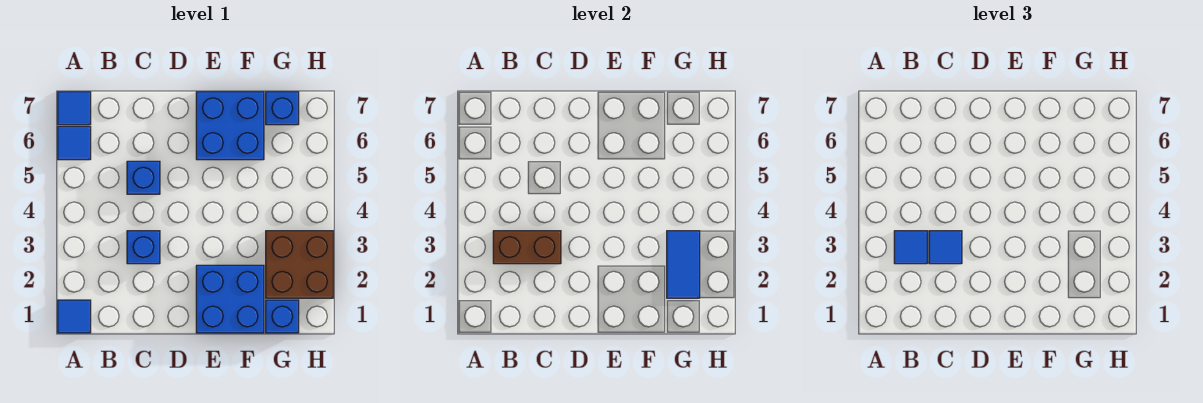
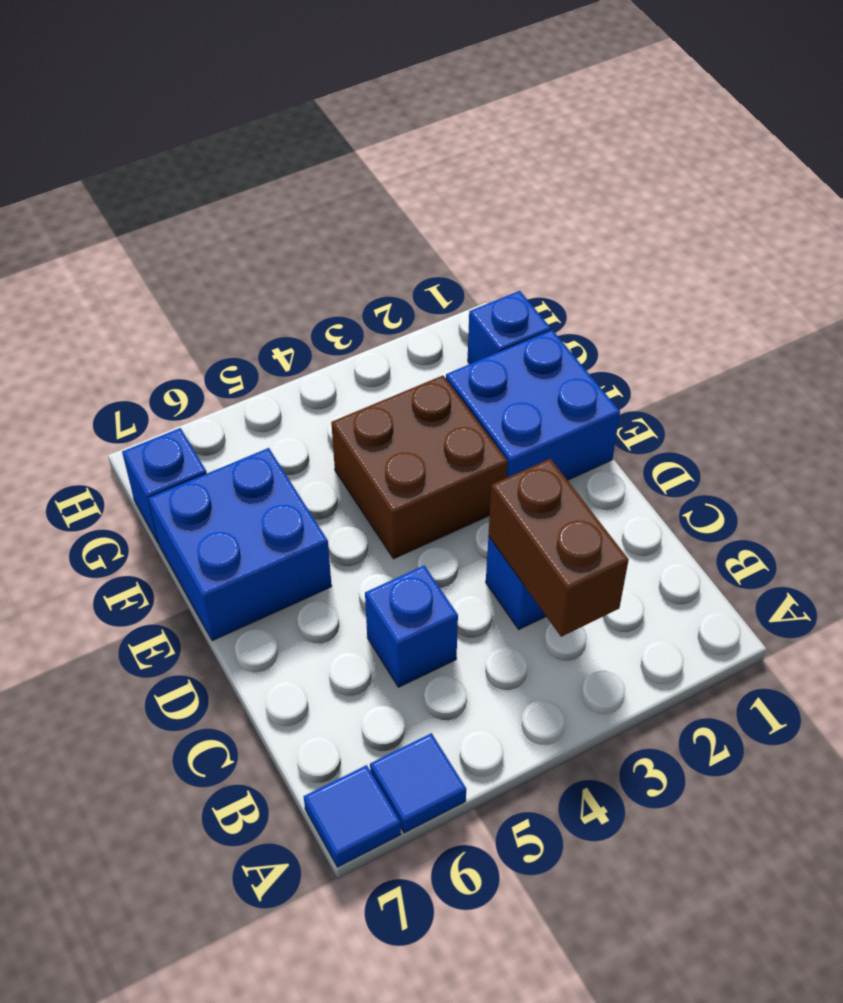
blue tile A1 level 1 -> none
blue tile B3 level 3 -> none
blue tile C3 level 3 -> none
brown brick G2:H3 level 1 -> brown brick E3:F4 level 1
blue tile G2:G3 level 2 -> none

